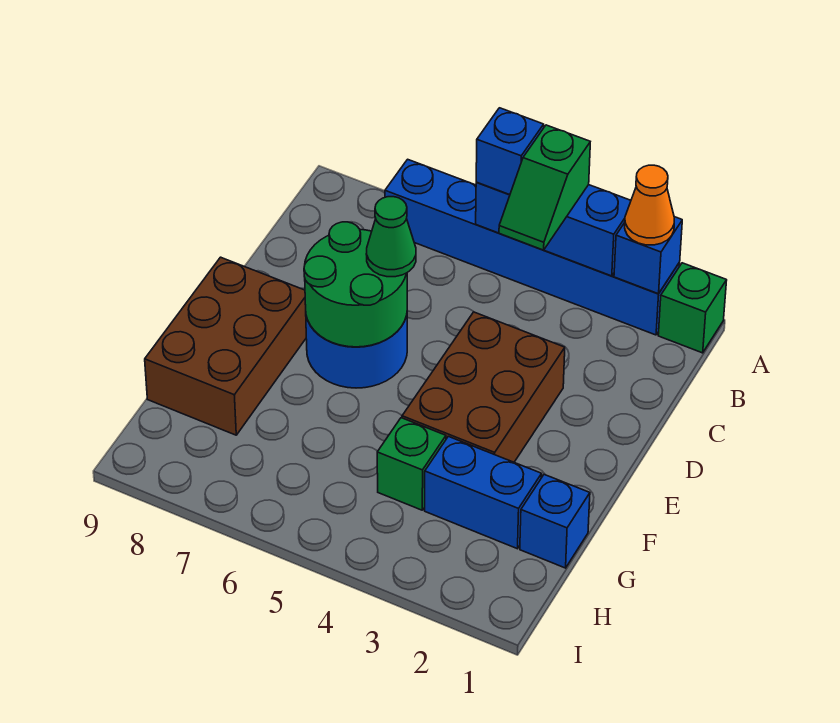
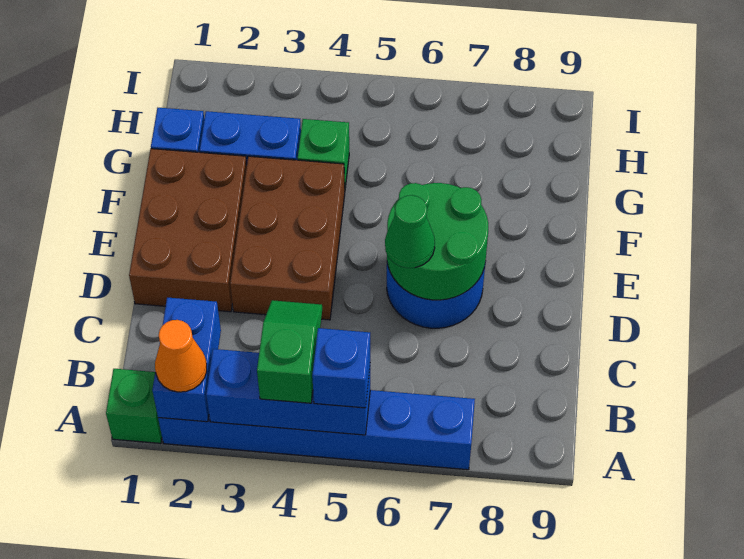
blue brick A2 level 2 -> blue brick A2:B2 level 2
brown brick E8:G9 level 1 -> brown brick D1:F2 level 1

